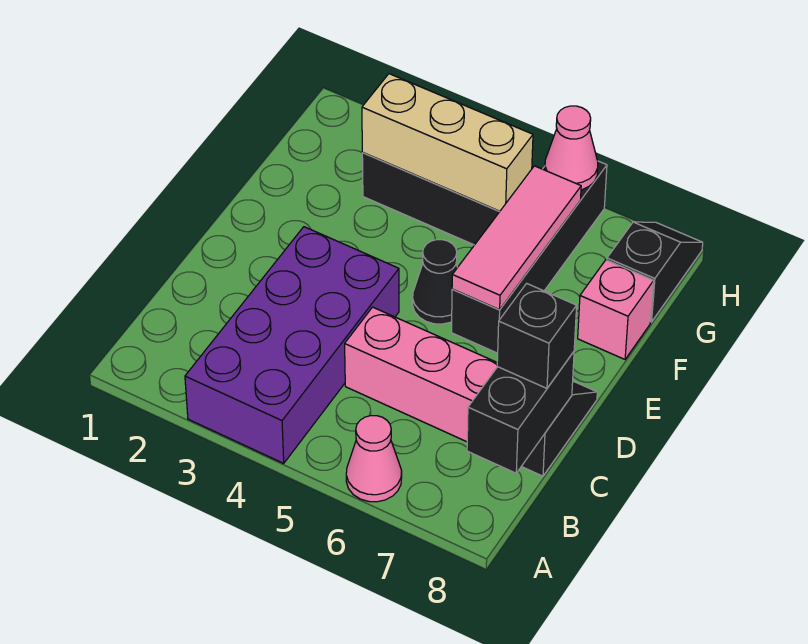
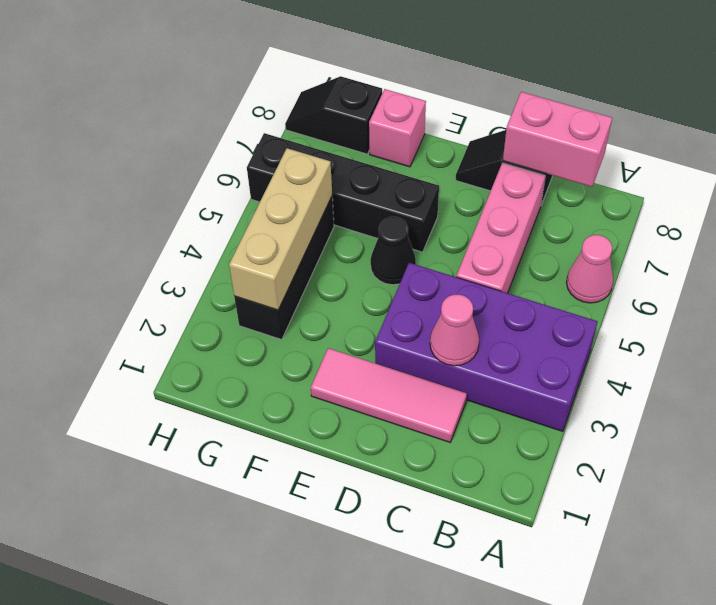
black brick B8:C8 level 2 -> pink brick B8:C8 level 2
black brick C8 level 3 -> none
pink tile E6:G6 level 2 -> pink tile C2:E2 level 1
pink cone H6 level 2 -> pink cone C3 level 2

